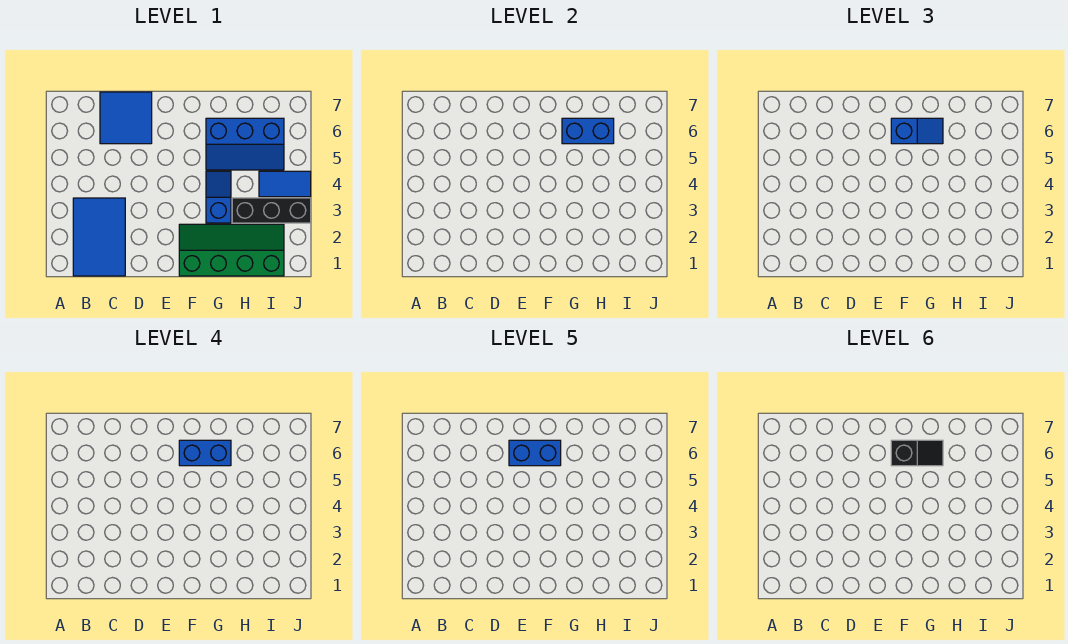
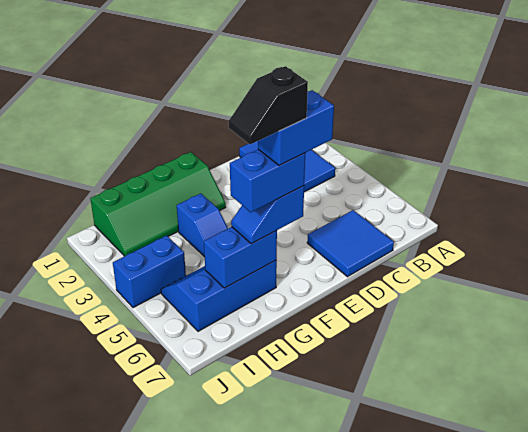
black brick H3:J3 level 1 -> none
blue tile I4:J4 level 1 -> blue brick I4:J4 level 1

